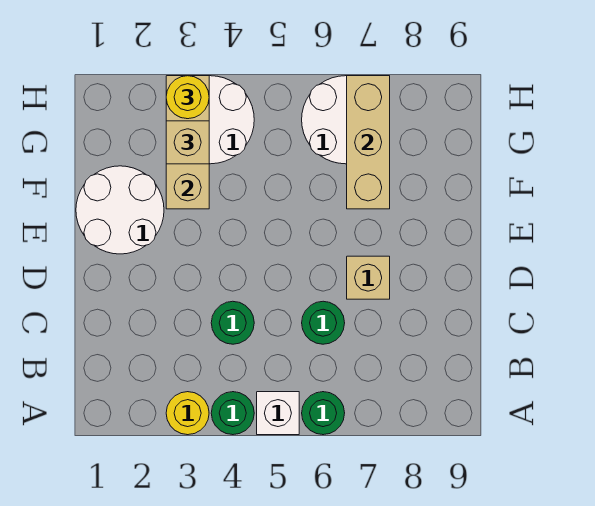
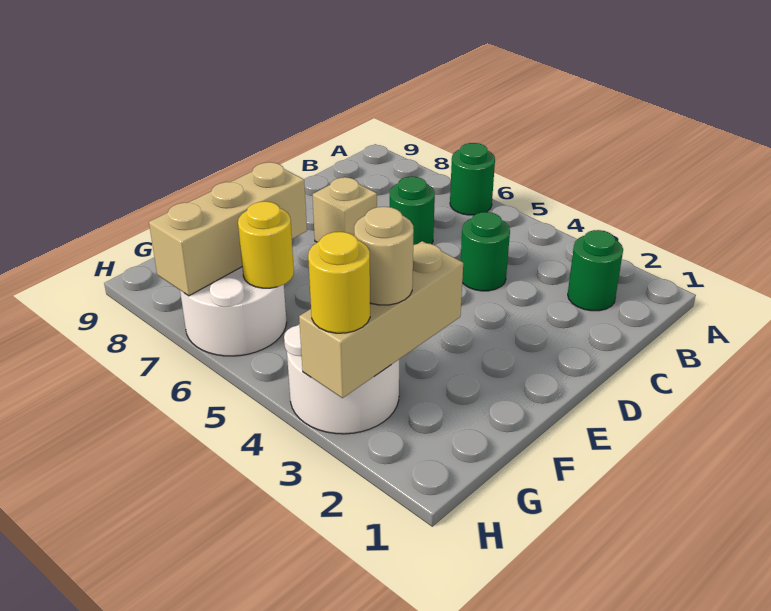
yellow round brick A3 level 1 -> yellow round brick G6 level 2
green round brick A4 level 1 -> green round brick B2 level 1
white brick A5 level 1 -> none
white round brick E1:F2 level 1 -> none
tan brick G3 level 3 -> tan round brick G3 level 3

